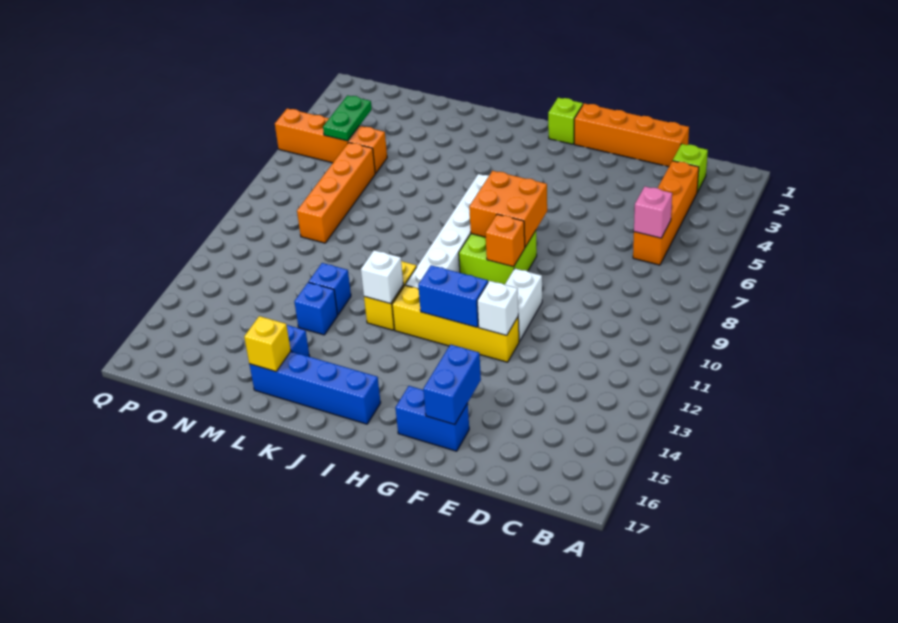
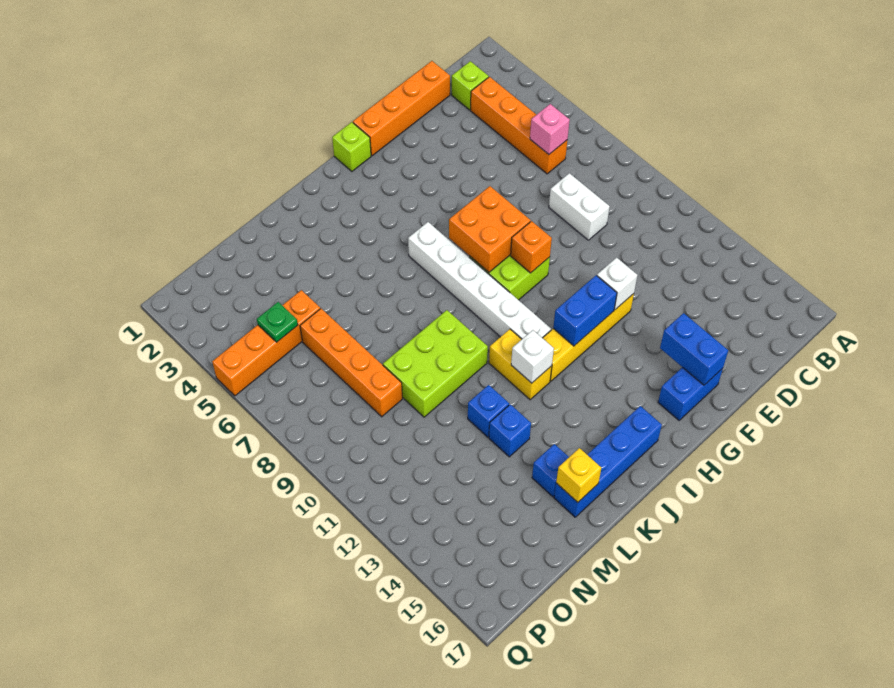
white brick F10:F11 level 1 -> white brick D8:D9 level 1
none -> lime brick K9:M10 level 1
green plate O4:O5 level 2 -> green plate O5 level 2

